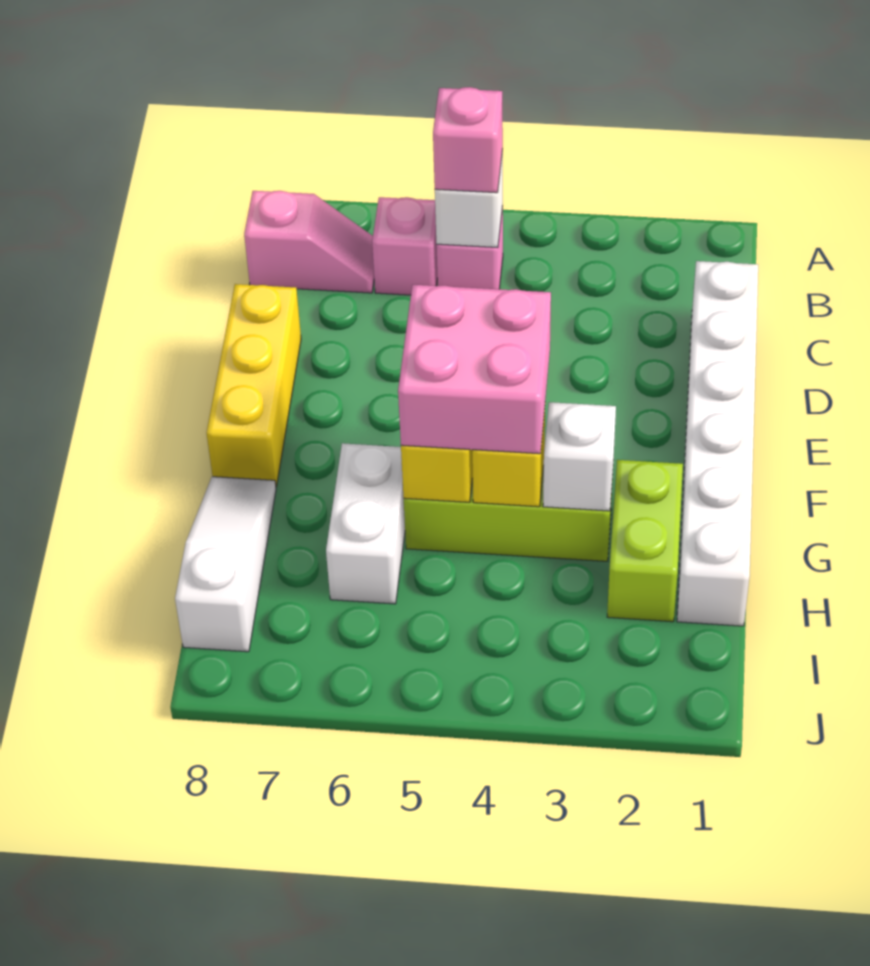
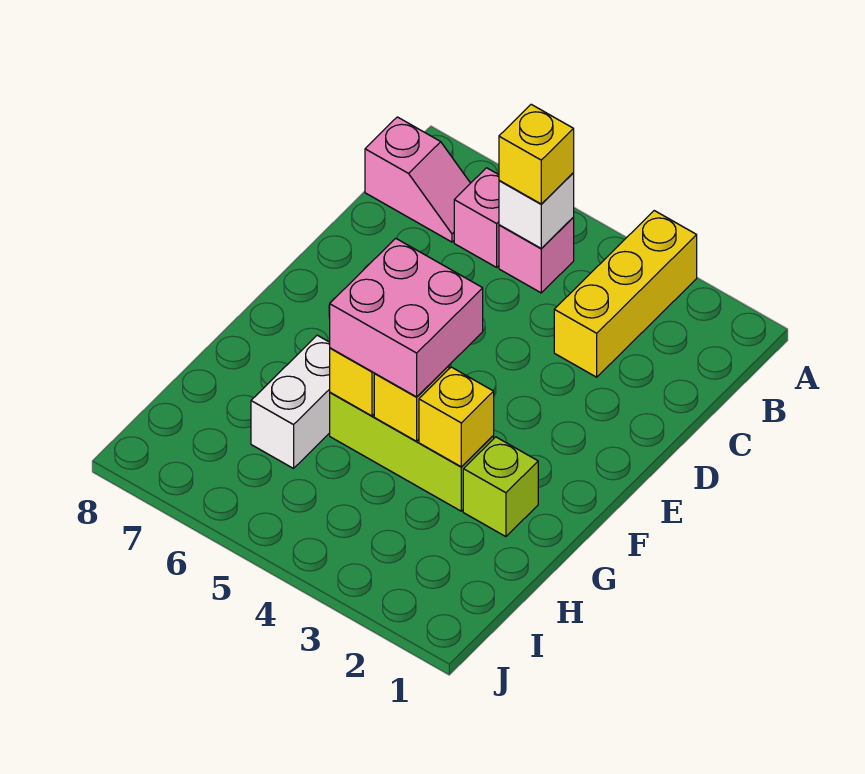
pink brick B5 level 3 -> yellow brick B5 level 3
white brick C1:H1 level 1 -> none
yellow brick D8:F8 level 1 -> yellow brick A3:C3 level 1
lime brick G2:H2 level 1 -> lime brick G2 level 1
white brick G3 level 2 -> yellow brick G3 level 2
white slope G8:I8 level 1 top I -> none

